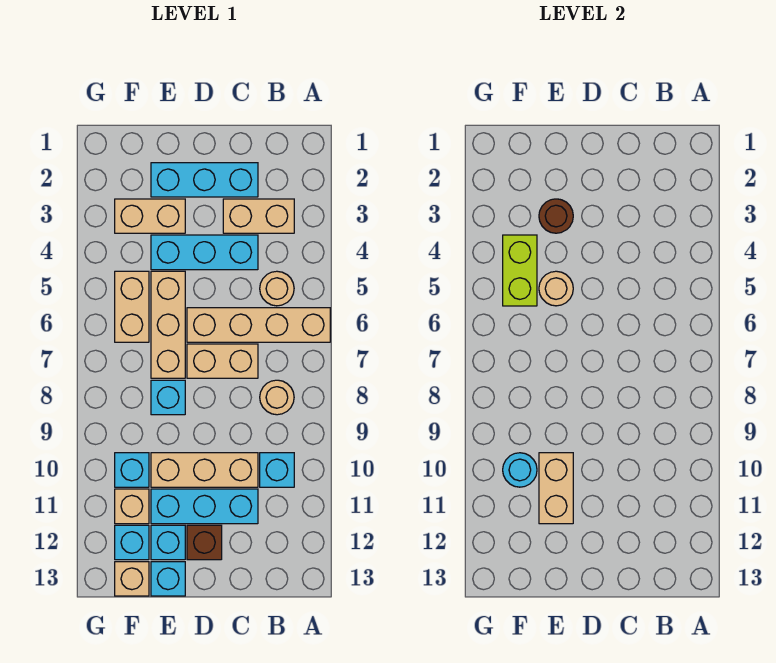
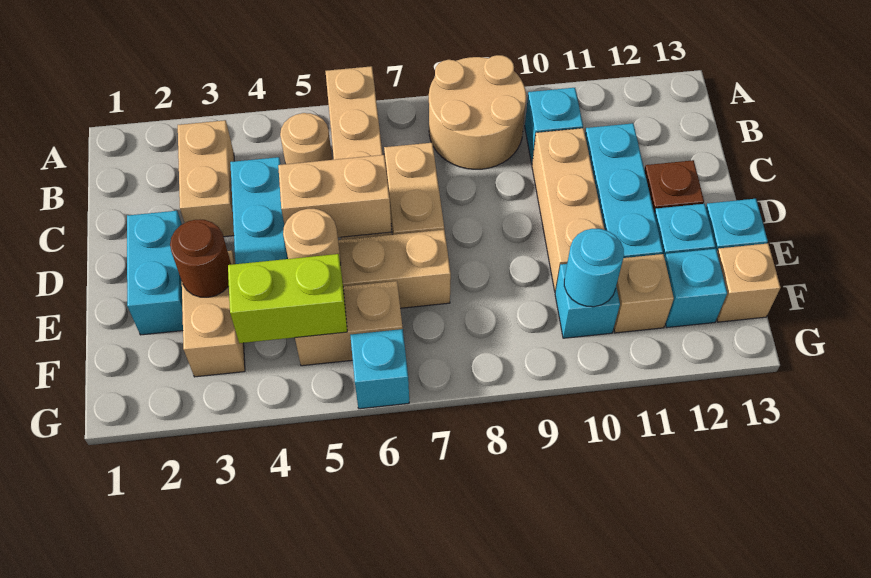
tan round brick B8 level 1 -> tan round brick A8:B9 level 1
cyan brick C2:E2 level 1 -> cyan brick D2:E2 level 1
cyan brick E8 level 1 -> cyan brick G6 level 1
tan brick E10:E11 level 2 -> tan brick D5:D6 level 2

